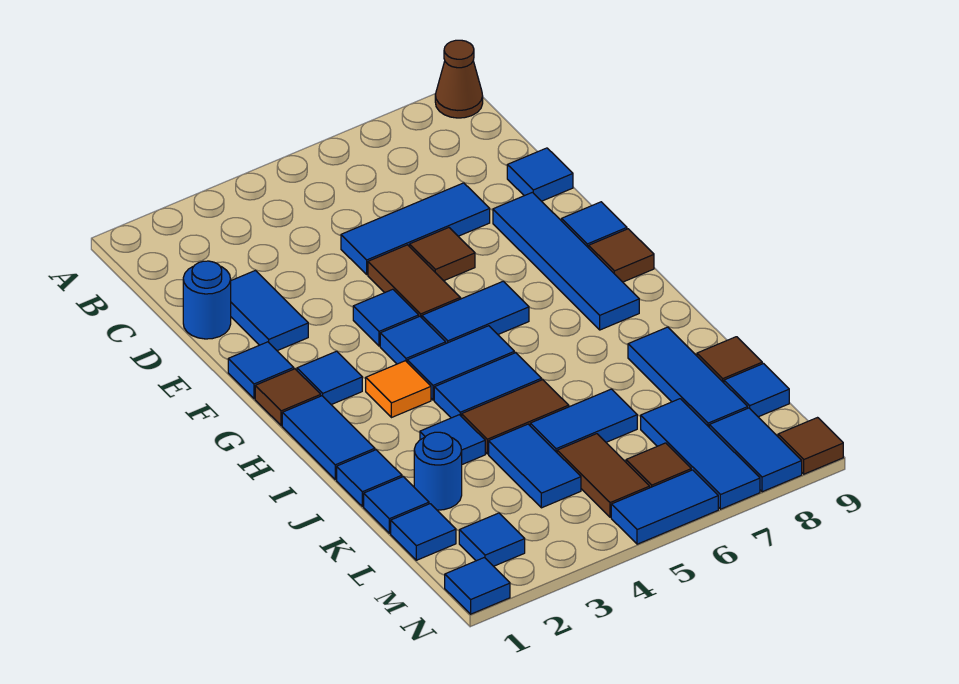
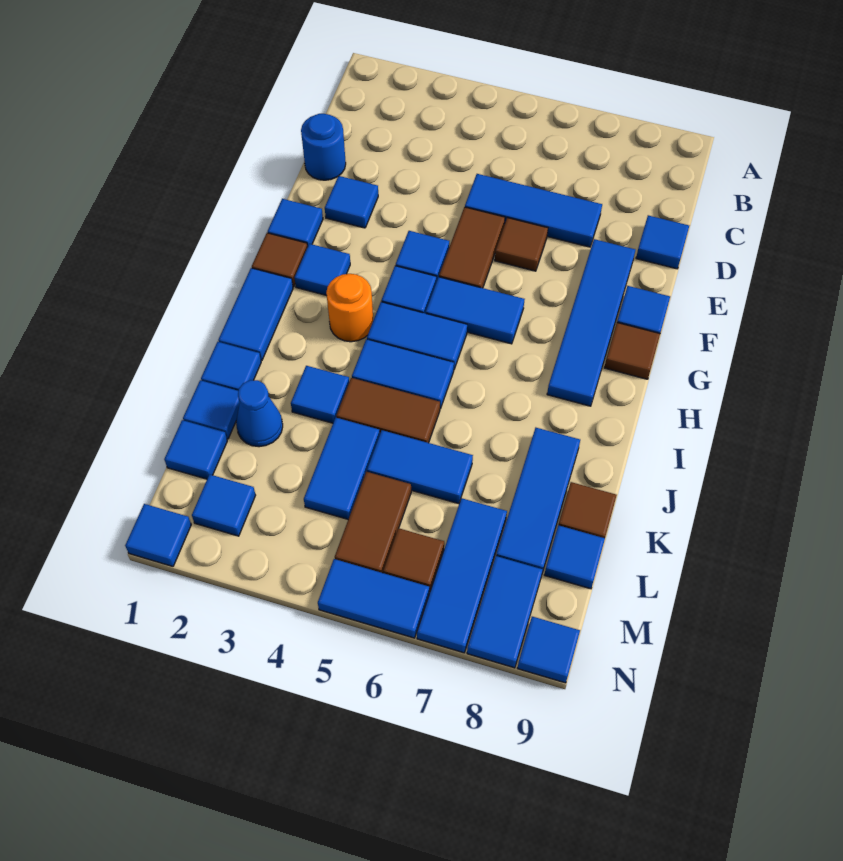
brown cone A9 level 1 -> none
blue tile D2:E2 level 1 -> blue tile E2 level 1
orange tile H3 level 1 -> orange round brick H3 level 1
blue round brick K2 level 1 -> blue cone K2 level 1
brown tile N9 level 1 -> blue tile N9 level 1

